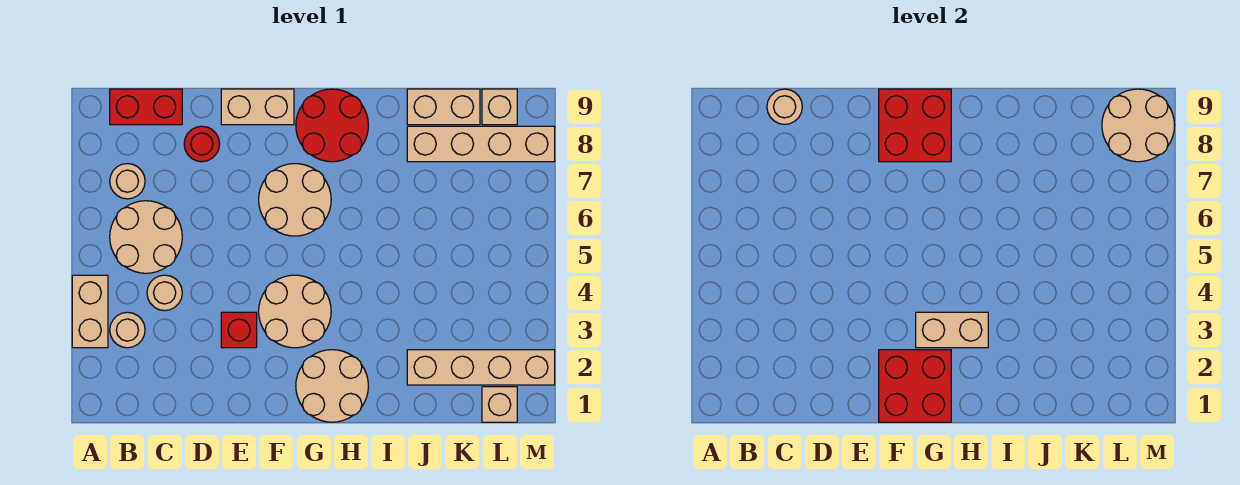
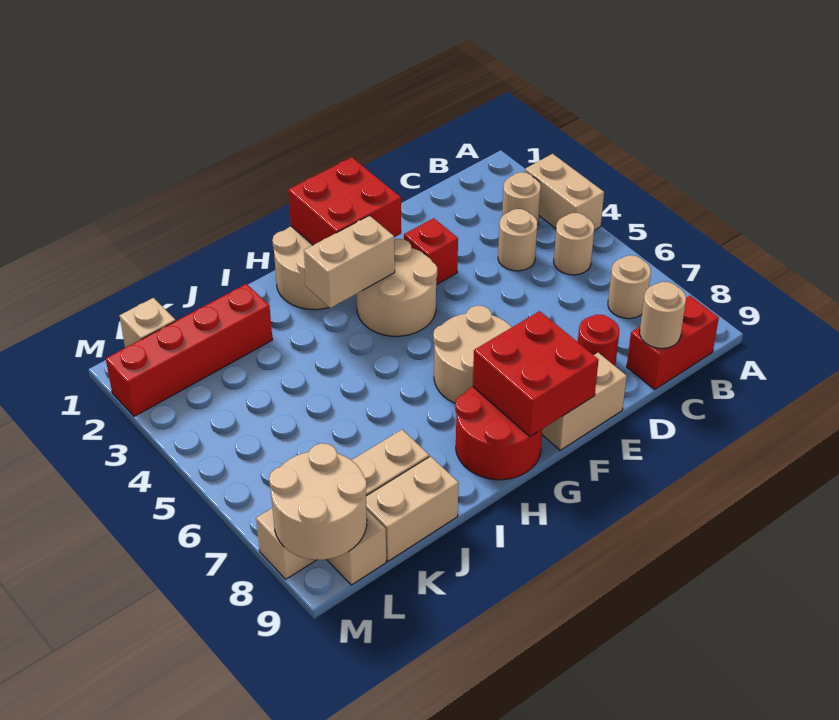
tan round brick B5:C6 level 1 -> tan round brick B5 level 1
tan brick J2:M2 level 1 -> red brick J2:M2 level 1

